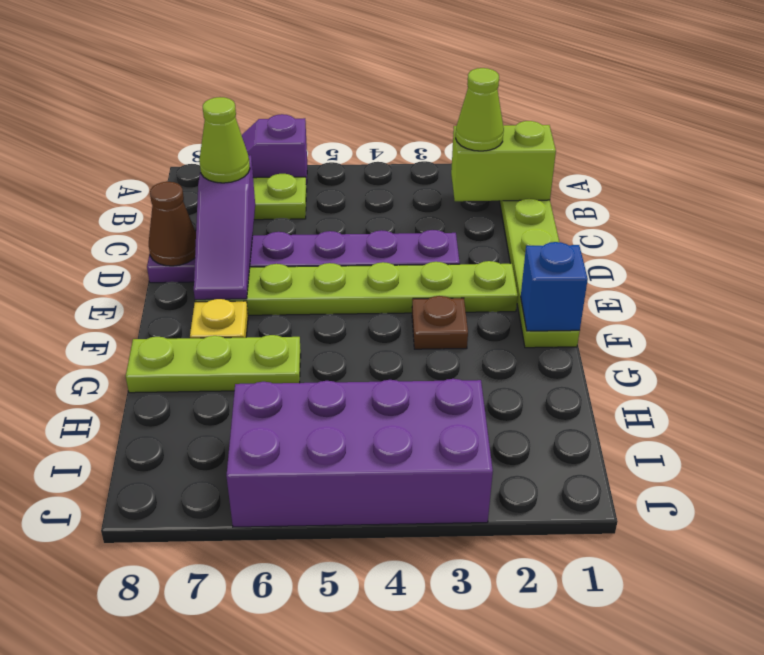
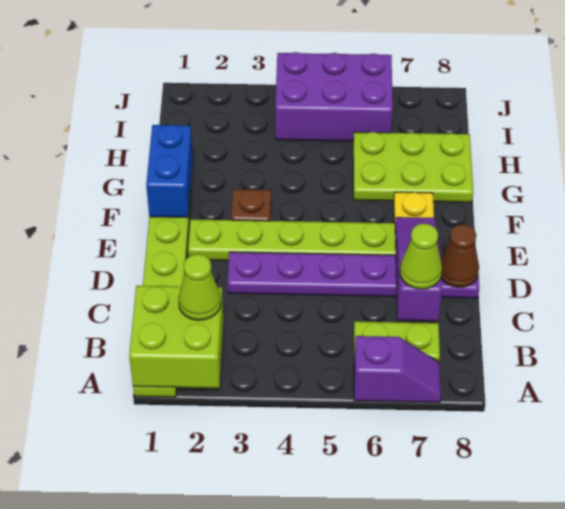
lime brick B1:B2 level 2 -> lime brick A1:B2 level 2
blue brick F1 level 2 -> blue brick F1:G1 level 2
lime plate G6:G8 level 1 -> lime plate G6:H8 level 1
purple brick I3:J6 level 1 -> purple brick I4:J6 level 1

